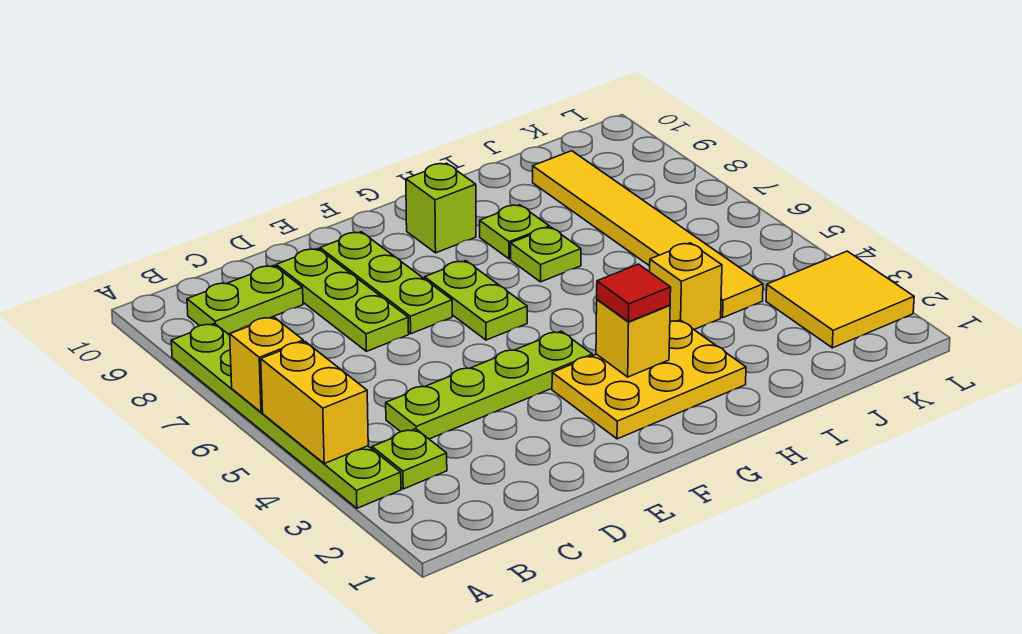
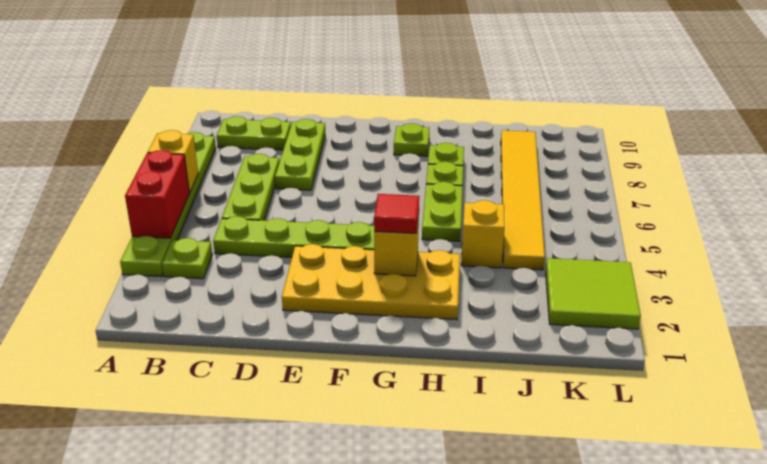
yellow brick A4:A5 level 2 -> red brick A4:A5 level 2
lime plate E7:E9 level 1 -> lime plate C5:C7 level 1
yellow plate F2:H3 level 1 -> yellow plate E2:H3 level 1
lime plate F6:F7 level 1 -> lime plate H5:H6 level 1
lime brick G9 level 1 -> lime plate G9 level 1
yellow tile K2:L3 level 1 -> lime tile K2:L3 level 1

